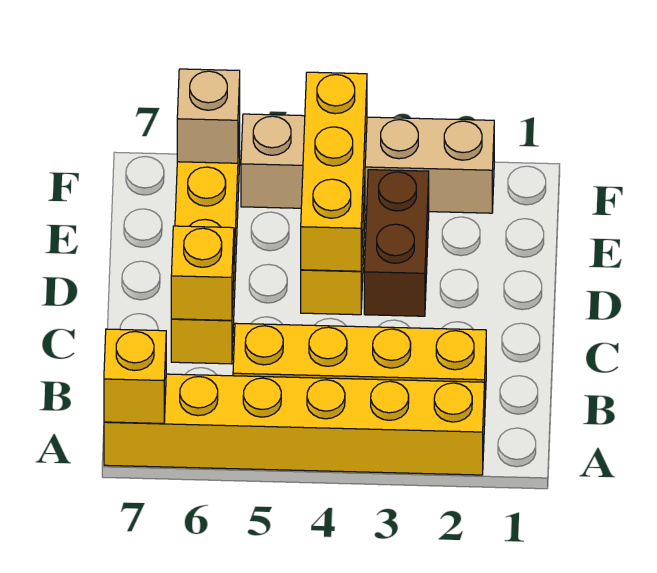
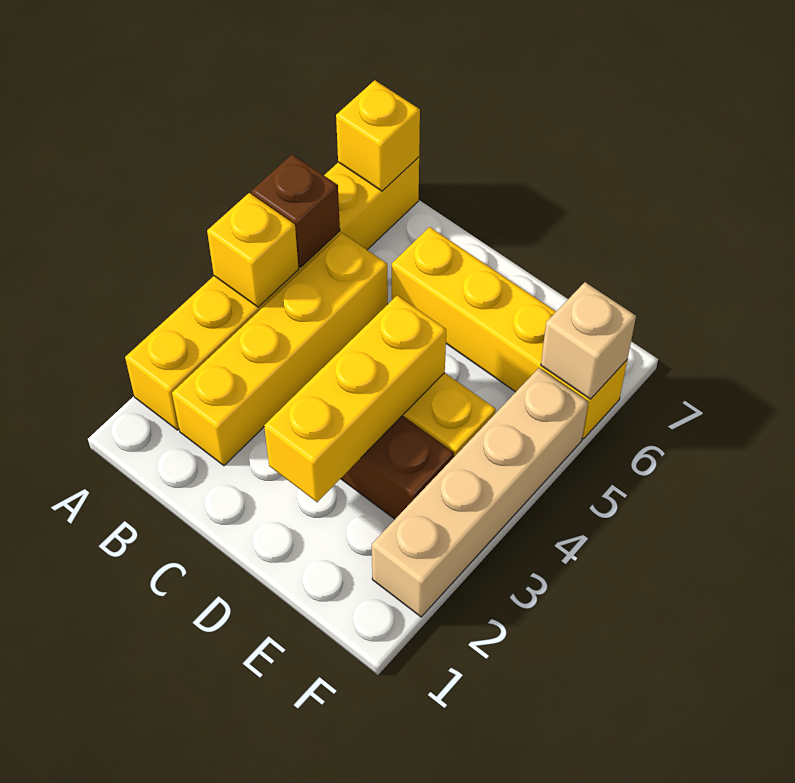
none -> brown brick A5 level 2
yellow brick C6 level 2 -> yellow brick A4 level 2
yellow brick D4:F4 level 2 -> yellow brick D2:D4 level 2

